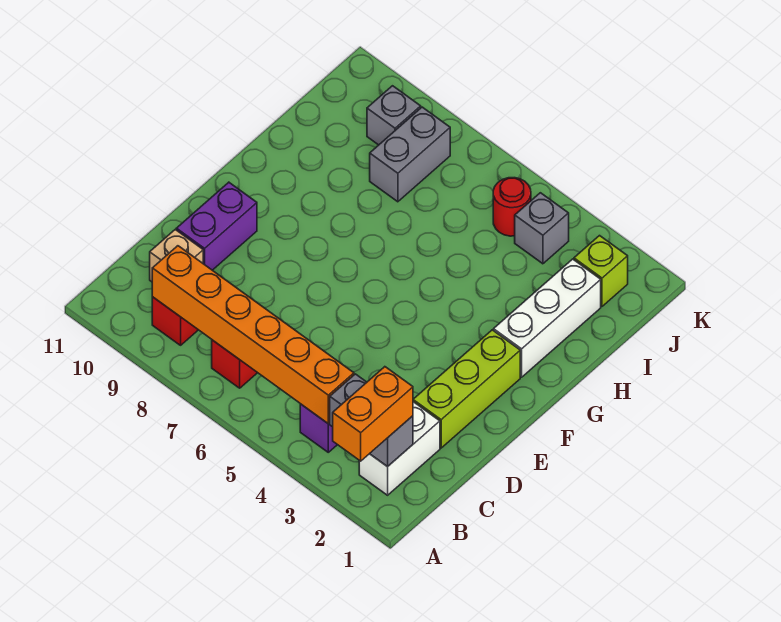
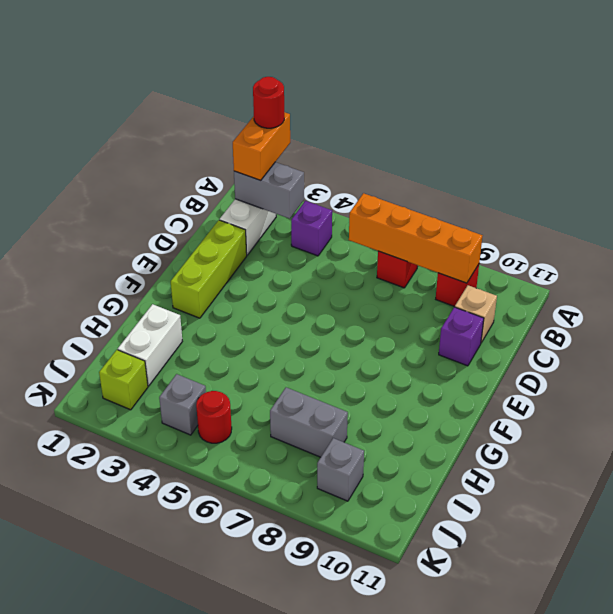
none -> red round brick A2 level 4
orange brick B4:B9 level 2 -> orange brick B6:B9 level 2
purple brick D10:E10 level 1 -> purple brick D10 level 1
white brick G2:I2 level 1 -> white brick H2:I2 level 1
grey brick I8:J8 level 1 -> grey brick I7:I8 level 1

